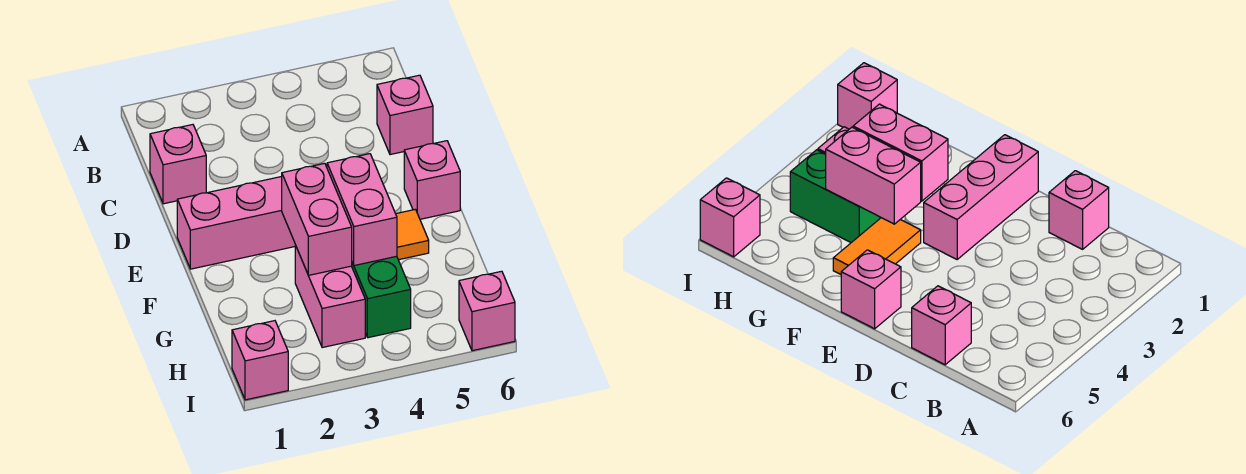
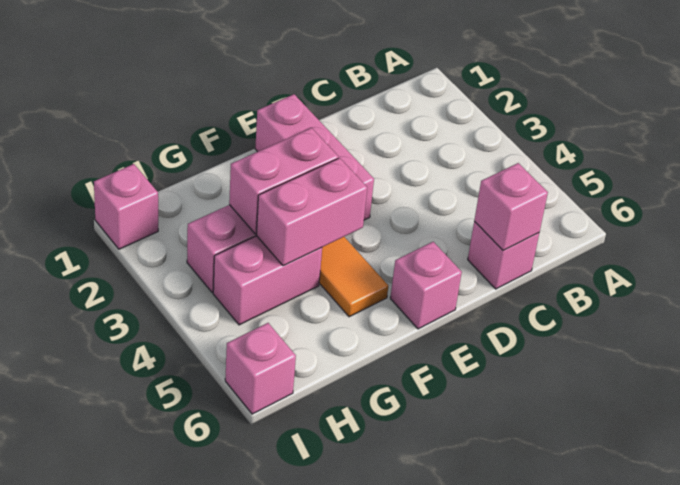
pink brick C1 level 1 -> pink brick C6 level 2
green brick G4:H4 level 1 -> pink brick G4:H4 level 1

